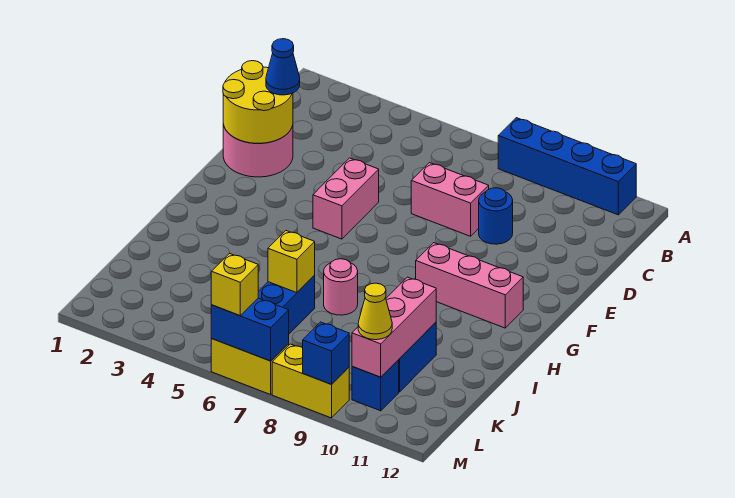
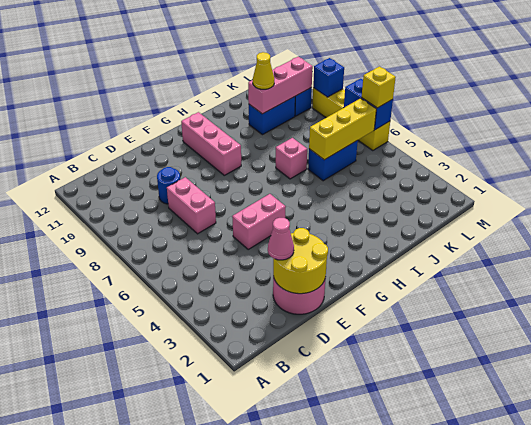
blue brick A8:A11 level 1 -> none
blue cone D2 level 3 -> pink cone D2 level 3
pink round brick I7 level 1 -> pink brick I7 level 1
yellow brick J6 level 2 -> yellow brick J6:L6 level 2
yellow cone L10 level 3 -> yellow cone J10 level 3

